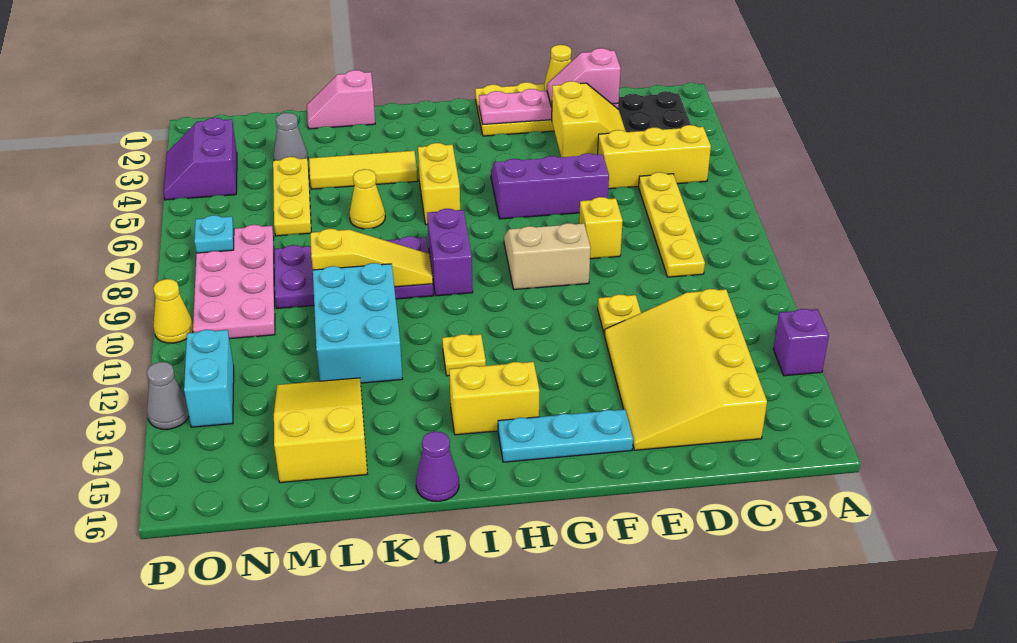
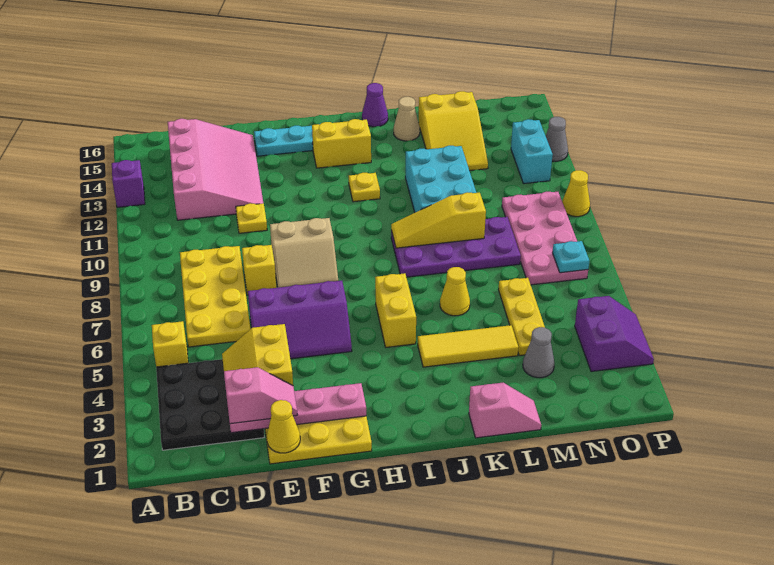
yellow brick B5:D5 level 1 -> yellow brick B5 level 1
yellow plate C6:C9 level 1 -> yellow plate C6:D9 level 1
yellow slope C12:E15 level 1 top C -> pink slope C12:E15 level 1 top C
purple brick I8:I9 level 1 -> none
none -> tan cone K15 level 1

